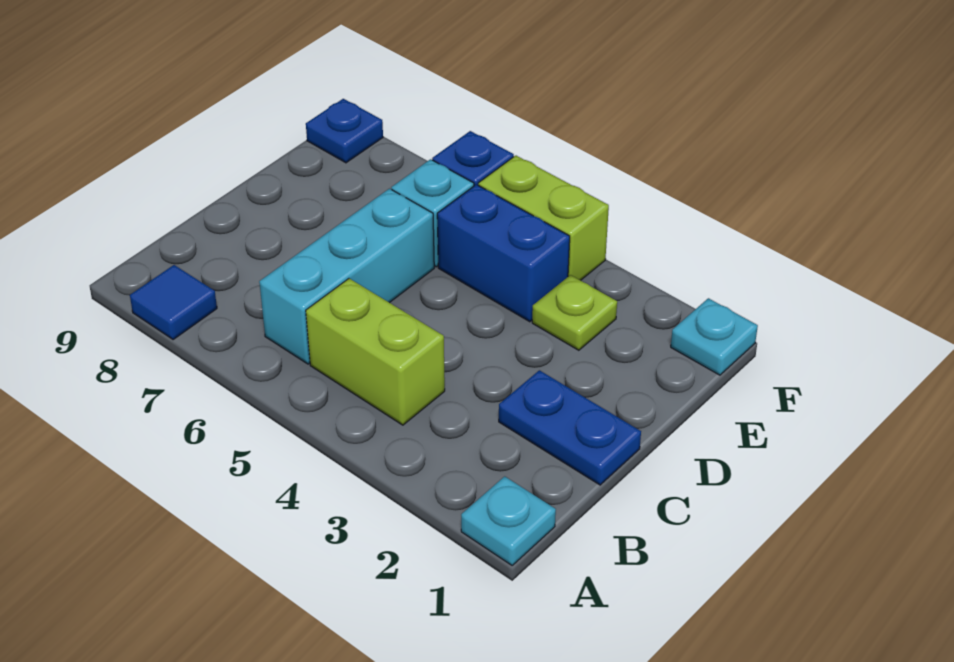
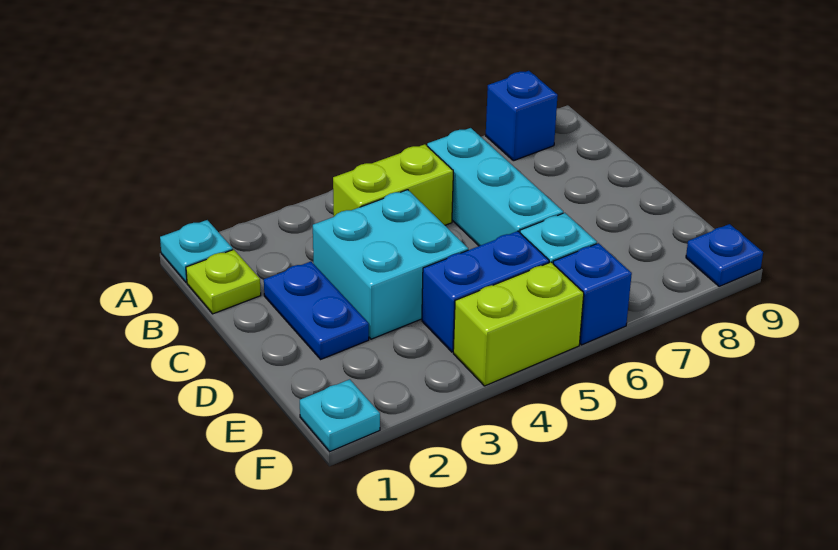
blue tile A8 level 1 -> blue brick A8 level 1
blue plate C1:C2 level 1 -> blue plate C2:D2 level 1
none -> cyan brick C3:D4 level 1
lime plate E3 level 1 -> lime plate B1 level 1

